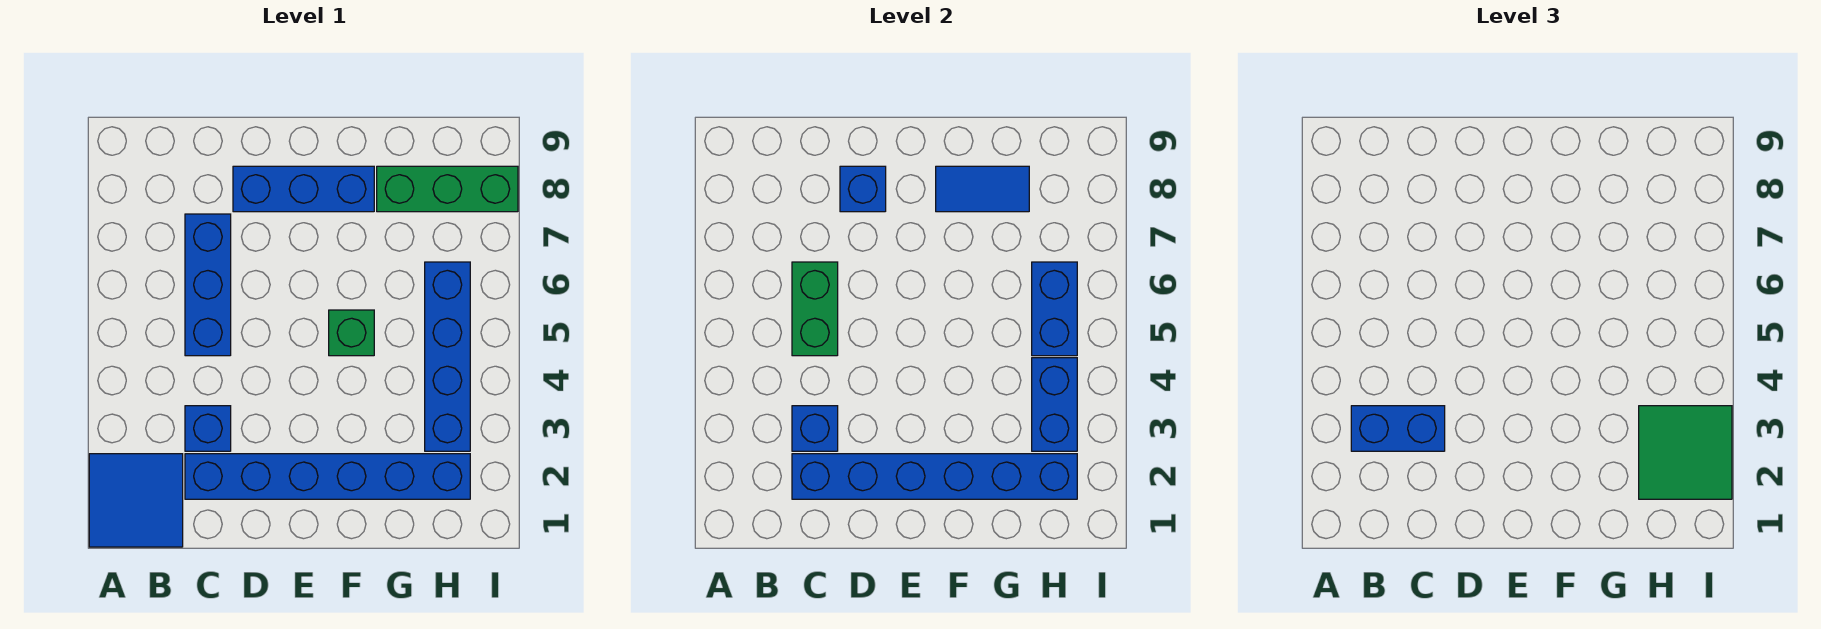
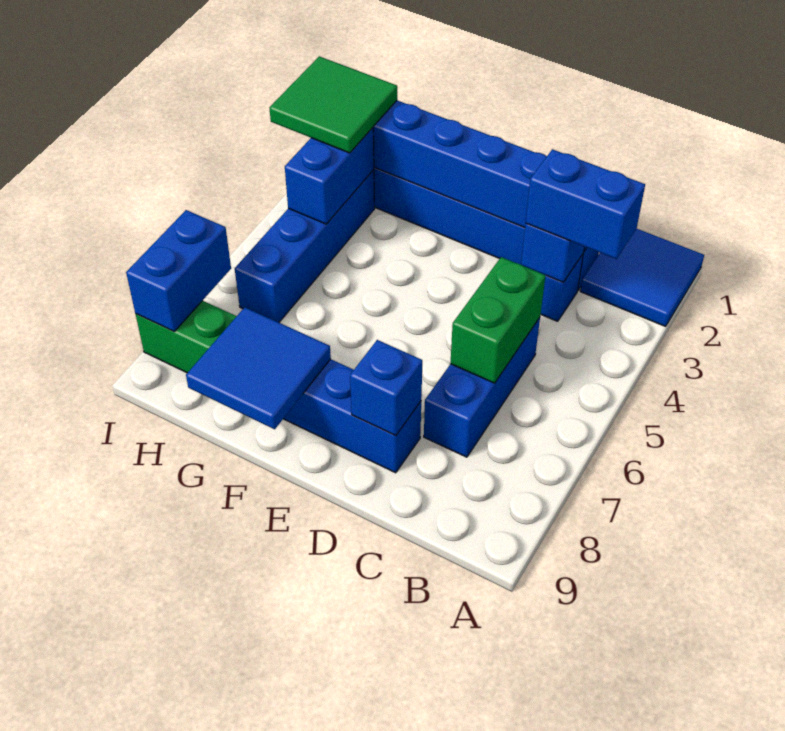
green brick F5 level 1 -> none
blue tile F8:G8 level 2 -> blue tile F8:G9 level 2
blue brick H5:H6 level 2 -> blue brick I7:I8 level 2

